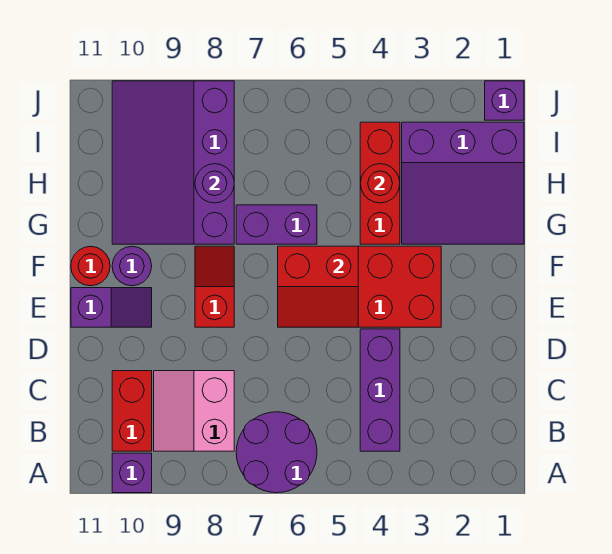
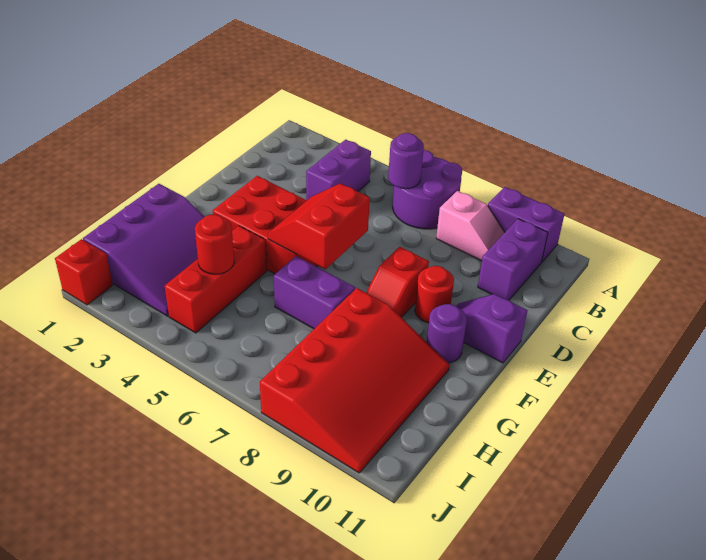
purple brick A10 level 1 -> purple brick A9:A10 level 1
purple brick B4:D4 level 1 -> purple brick B4:C4 level 1
pink slope B8:C9 level 1 top 8 -> pink slope B8:B9 level 1 top 8
red brick B10:C10 level 1 -> purple brick B10:C10 level 1
red slope E5:F6 level 2 top F -> red slope E5:F6 level 2 top 6
red round brick F11 level 1 -> red round brick E9 level 1
purple slope G1:I3 level 1 top I -> purple slope G1:I3 level 1 top 1
purple slope G8:J10 level 1 top 8 -> red slope G8:J10 level 1 top 8
purple round brick H8 level 2 -> purple round brick B6 level 2
purple brick J1 level 1 -> red brick J1 level 1

